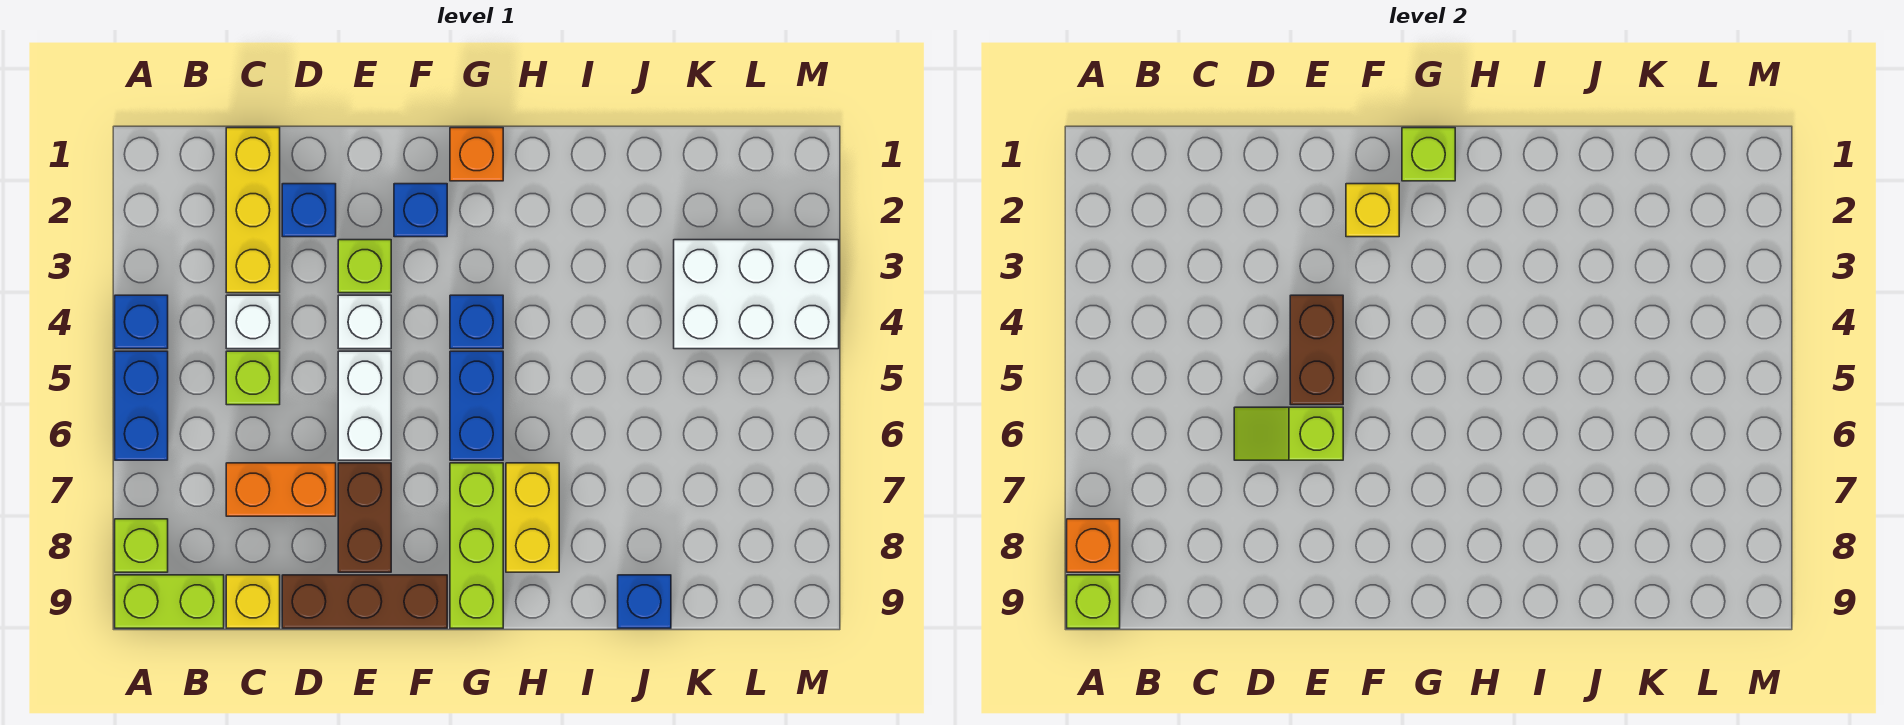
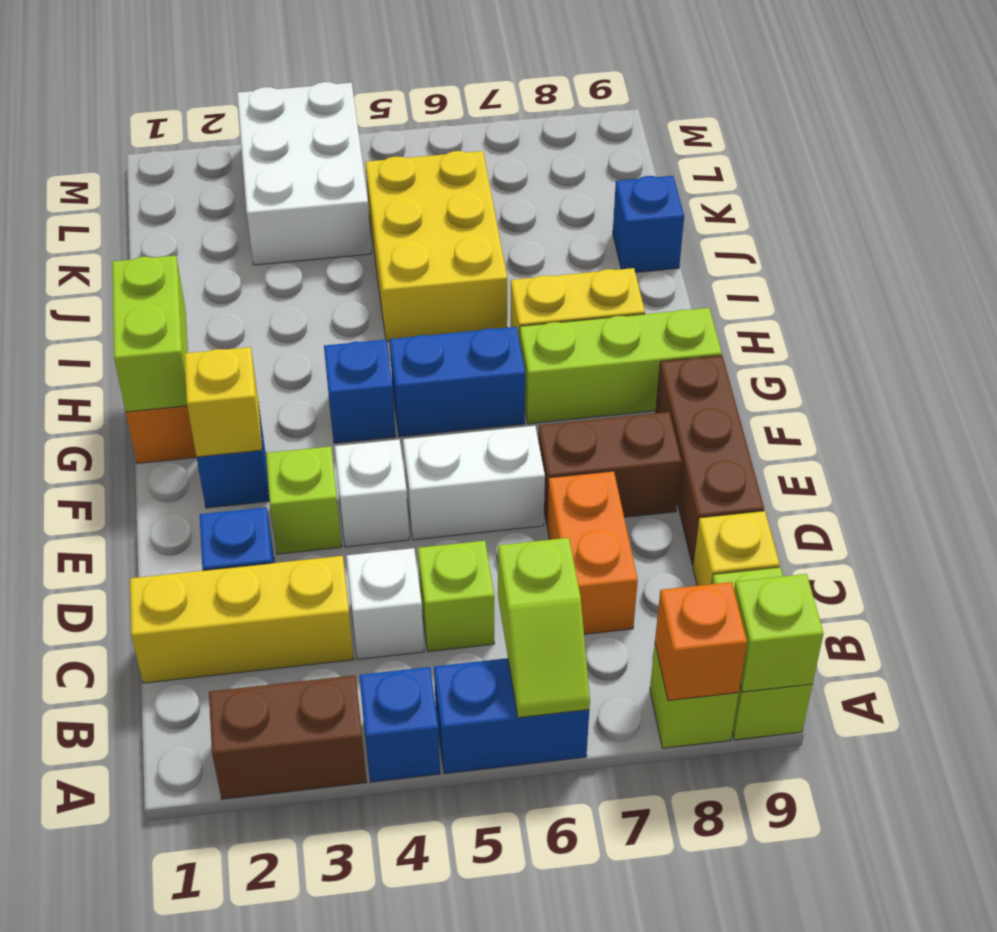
lime slope D6:E6 level 2 top E -> lime slope A6:B6 level 2 top B
brown brick E4:E5 level 2 -> brown brick A2:A3 level 1
lime brick G1 level 2 -> lime brick G1:H1 level 2
none -> yellow brick I5:K6 level 1

